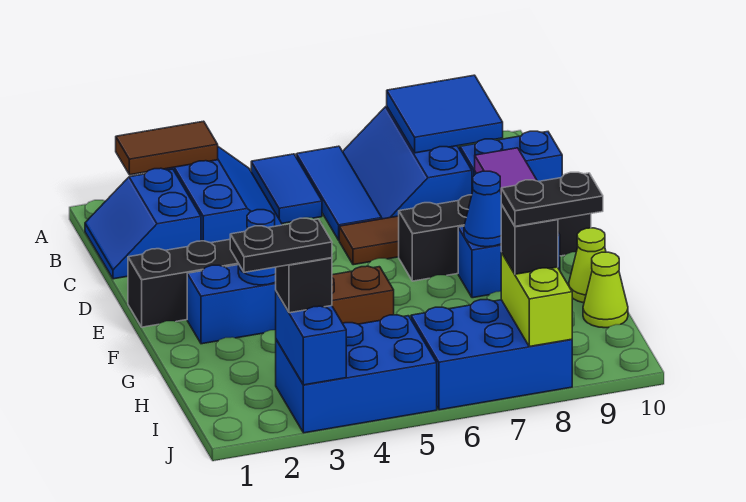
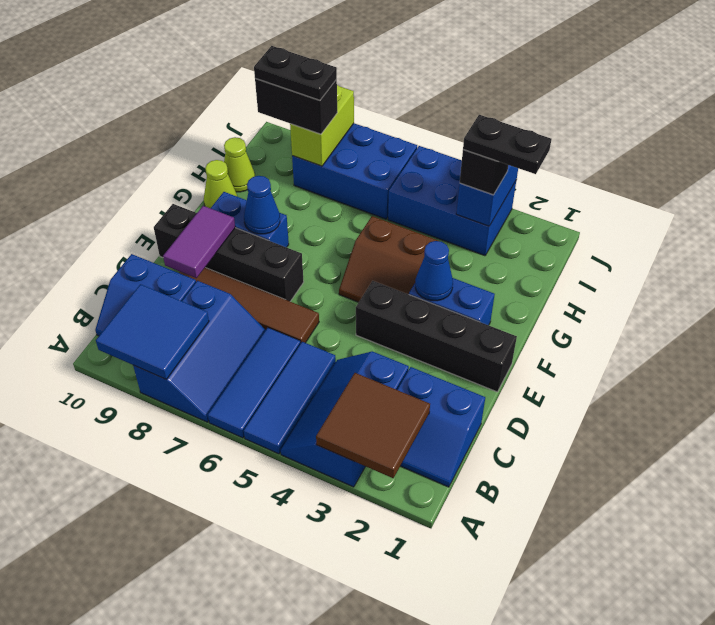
brown tile A2:A3 level 2 -> brown tile A2:B3 level 2
blue tile A5:B5 level 1 -> blue tile A5:C5 level 1
blue slope B1:C2 level 1 top 2 -> blue slope B1:C2 level 1 top C
black brick I8 level 3 -> black brick I8:I9 level 3

